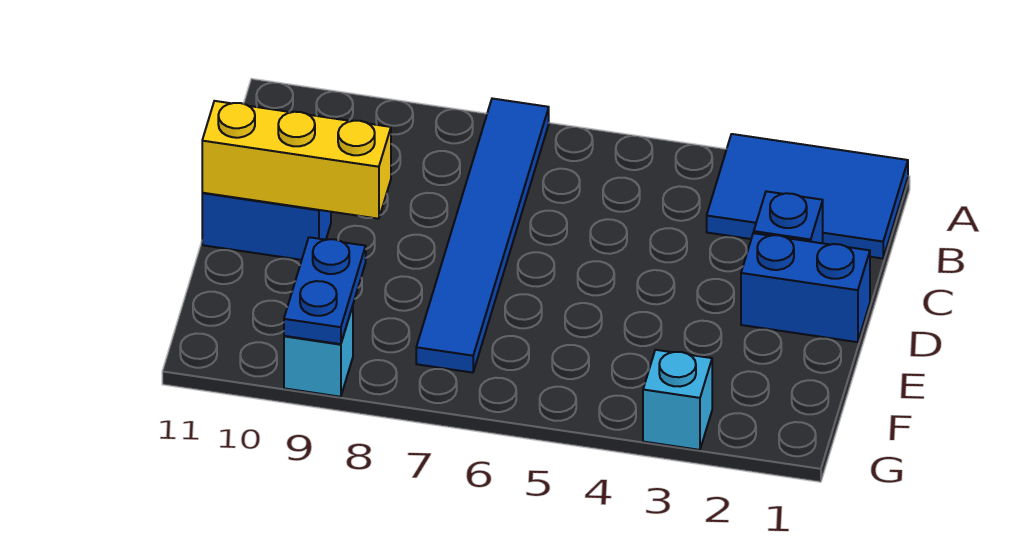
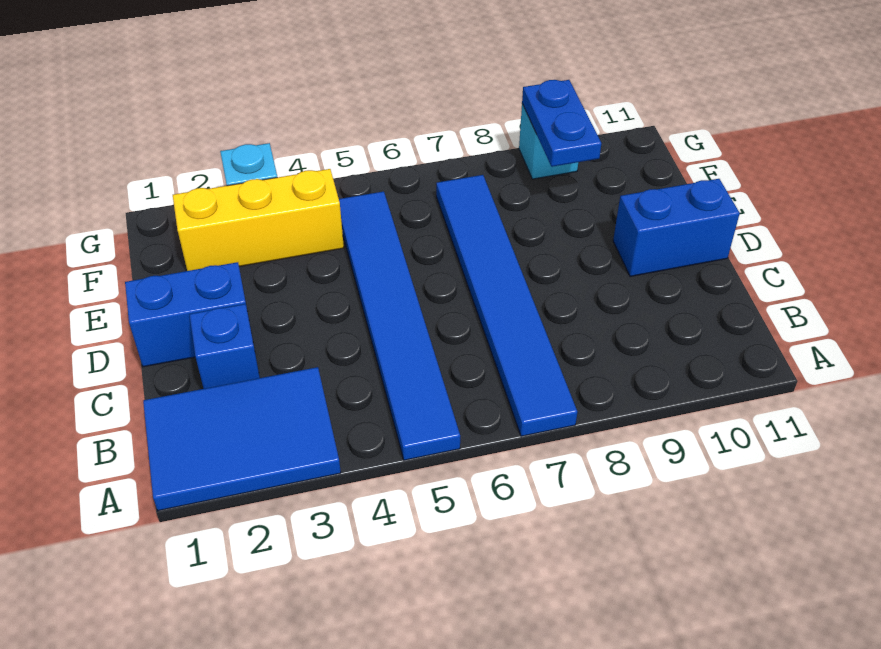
none -> blue tile A5:F5 level 1
yellow brick D9:D11 level 2 -> yellow brick F2:F4 level 1

